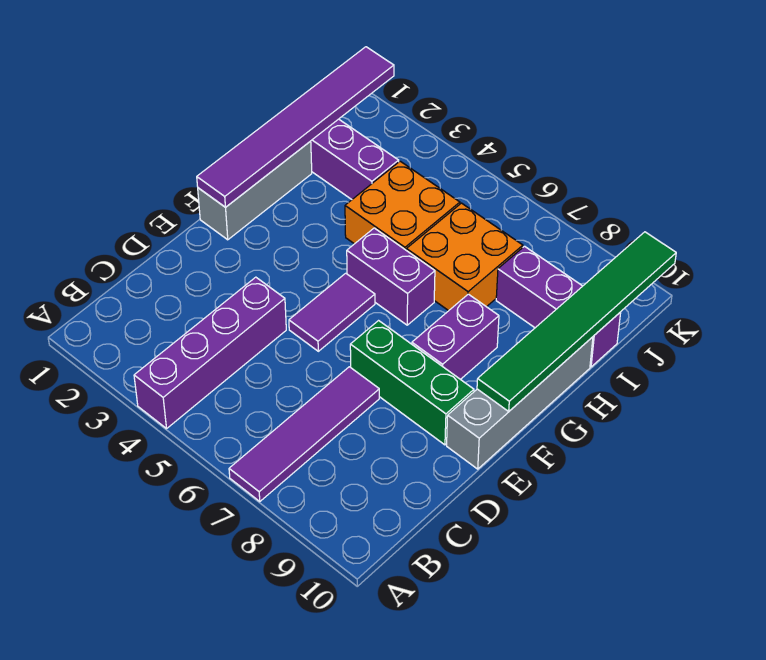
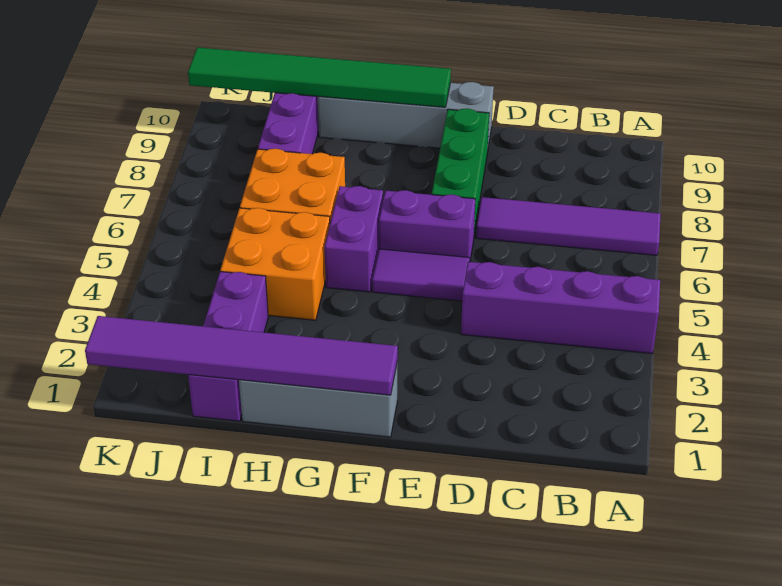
purple brick F8:G8 level 1 -> purple brick E6:F6 level 1

